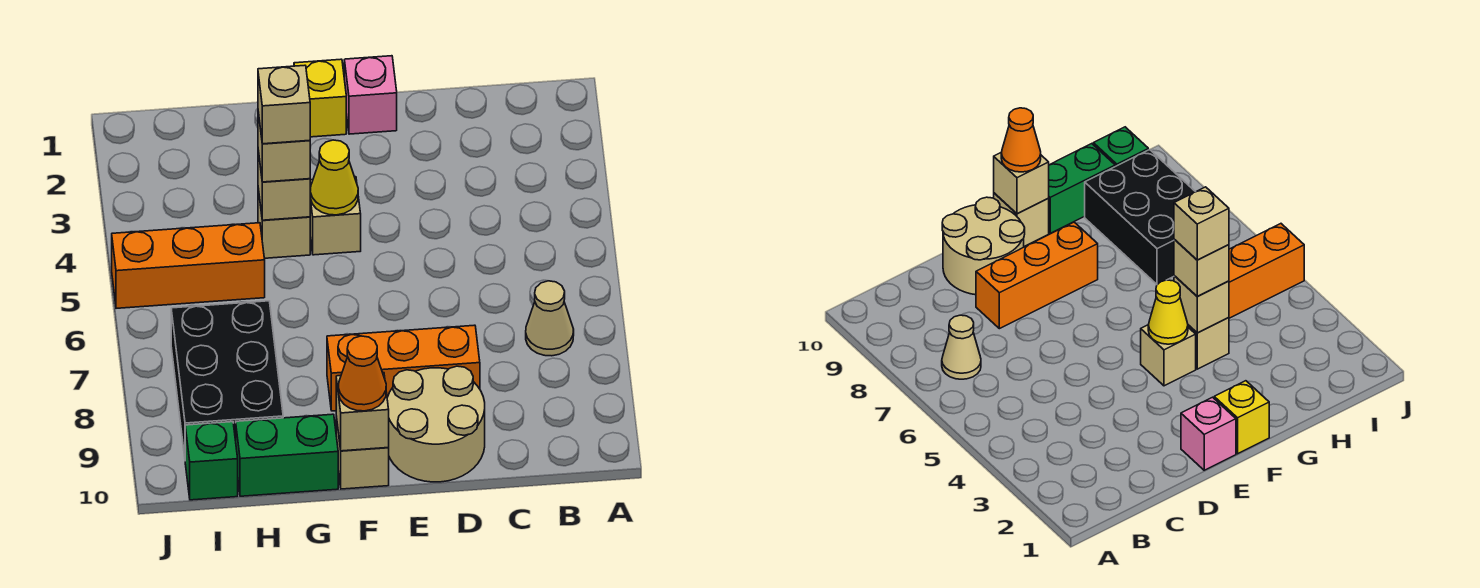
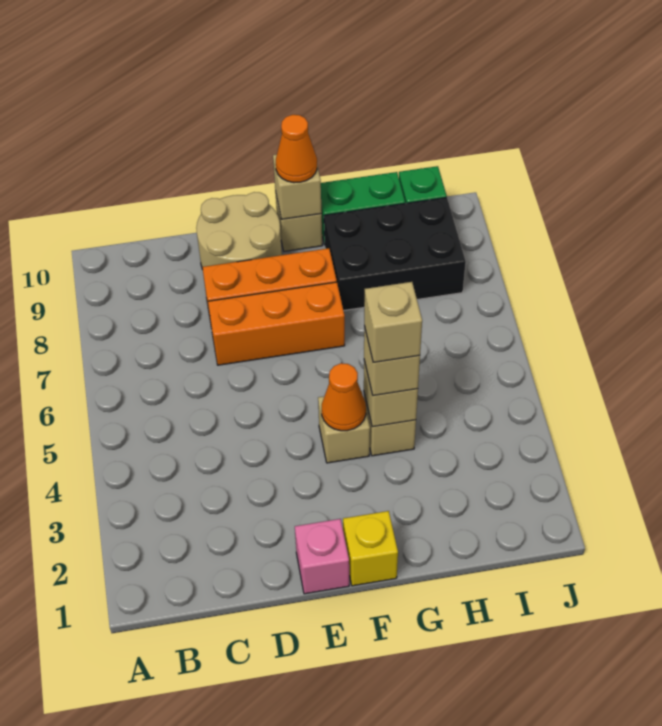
tan cone B7 level 1 -> none
yellow cone F4 level 2 -> orange cone F4 level 2
orange brick H5:J5 level 1 -> orange brick D7:F7 level 1
black brick H7:I9 level 1 -> black brick G8:I9 level 1

